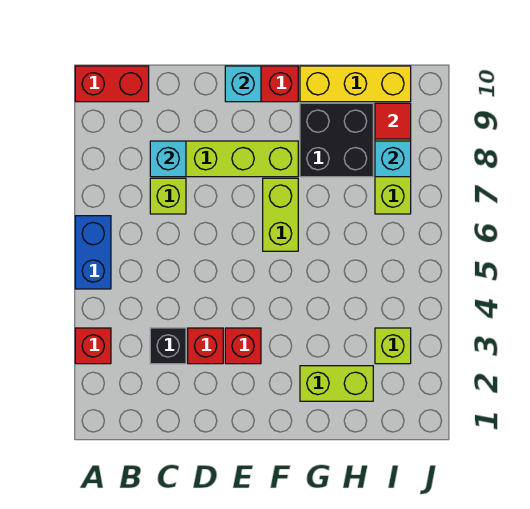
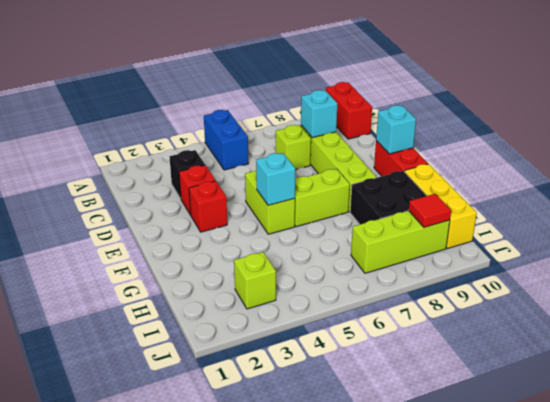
red brick A3 level 1 -> none
blue brick A5:A6 level 1 -> blue brick A5:B5 level 1
lime brick G2:H2 level 1 -> lime brick E5:F5 level 1
cyan brick I8 level 2 -> cyan brick F5 level 2

